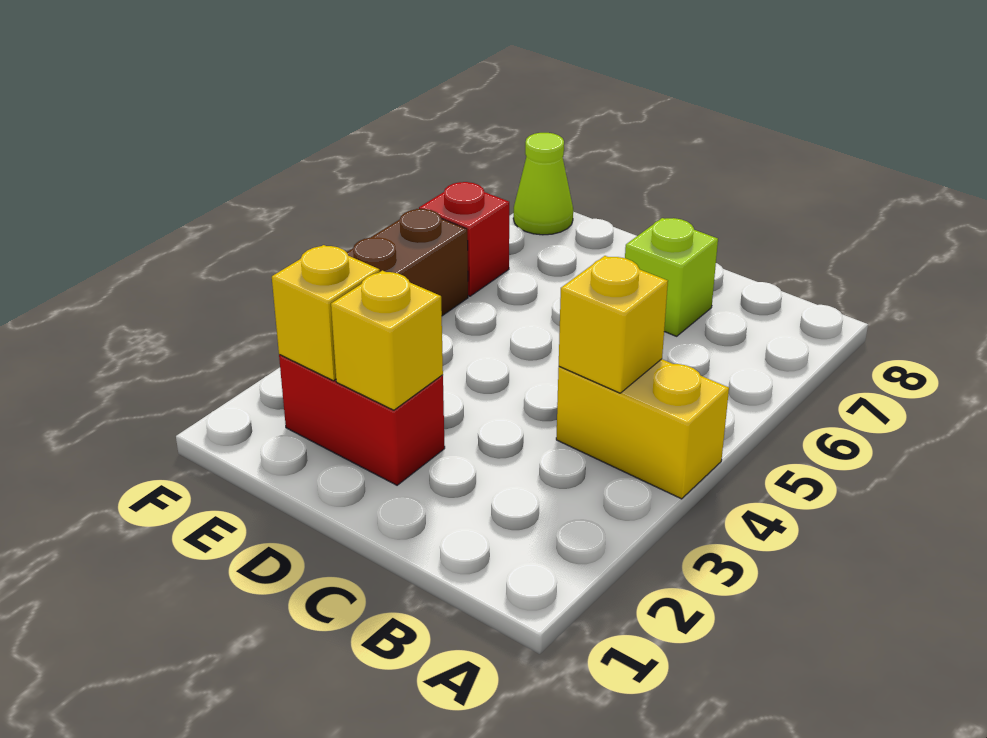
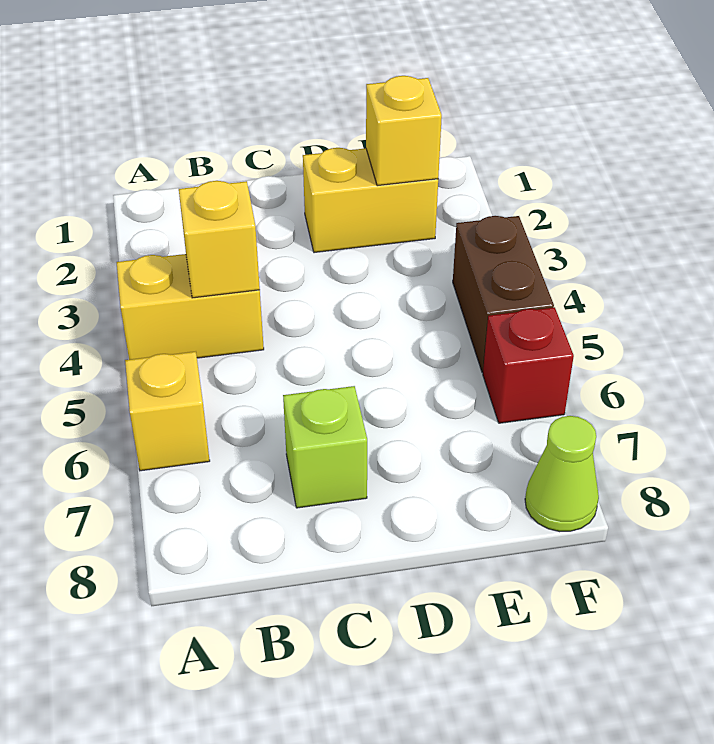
red brick D2:E2 level 1 -> yellow brick D2:E2 level 1
yellow brick D2 level 2 -> yellow brick A6 level 1

